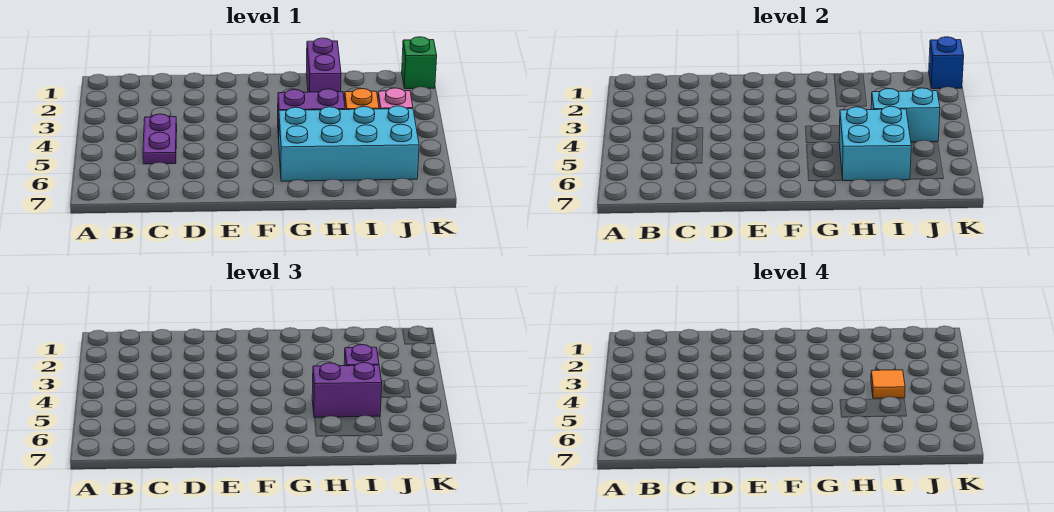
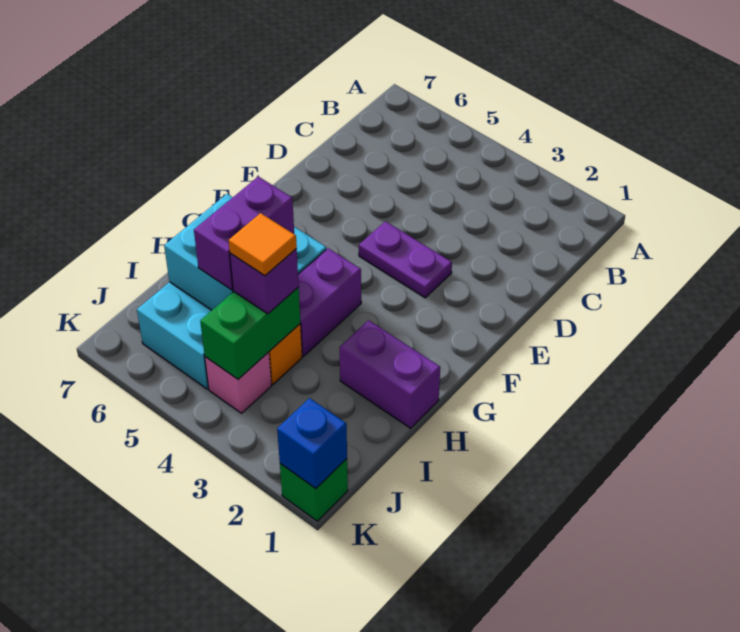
purple plate C4:C5 level 1 -> purple plate E3:E4 level 1
cyan brick I4:J4 level 2 -> green brick I4:J4 level 2

